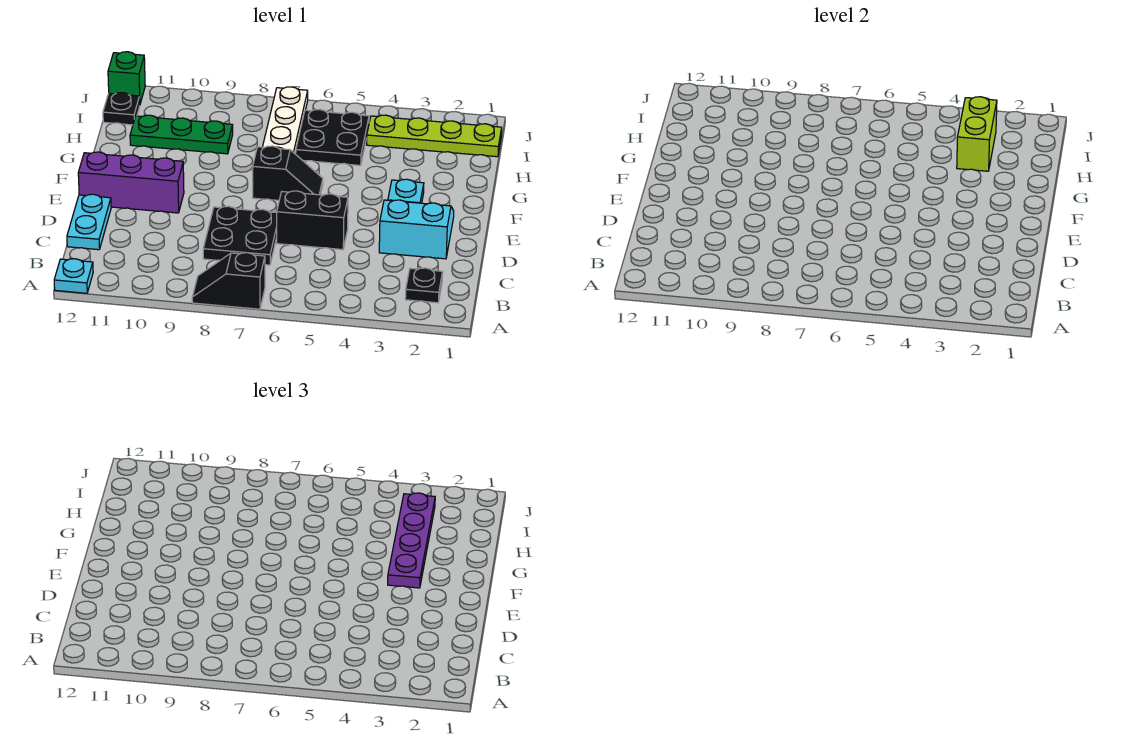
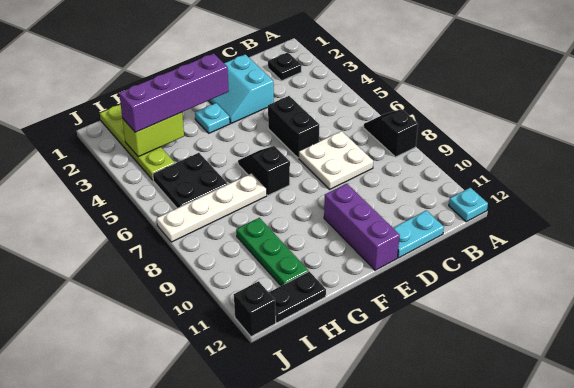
black slope A7:A8 level 1 top 7 -> black slope A7:A8 level 1 top 8
black plate C7:D8 level 1 -> white plate C7:D8 level 1
purple plate F3:I3 level 3 -> purple brick F3:I3 level 3
black plate I12 level 1 -> black plate H12:I12 level 1
green brick J12 level 1 -> black brick J12 level 1

